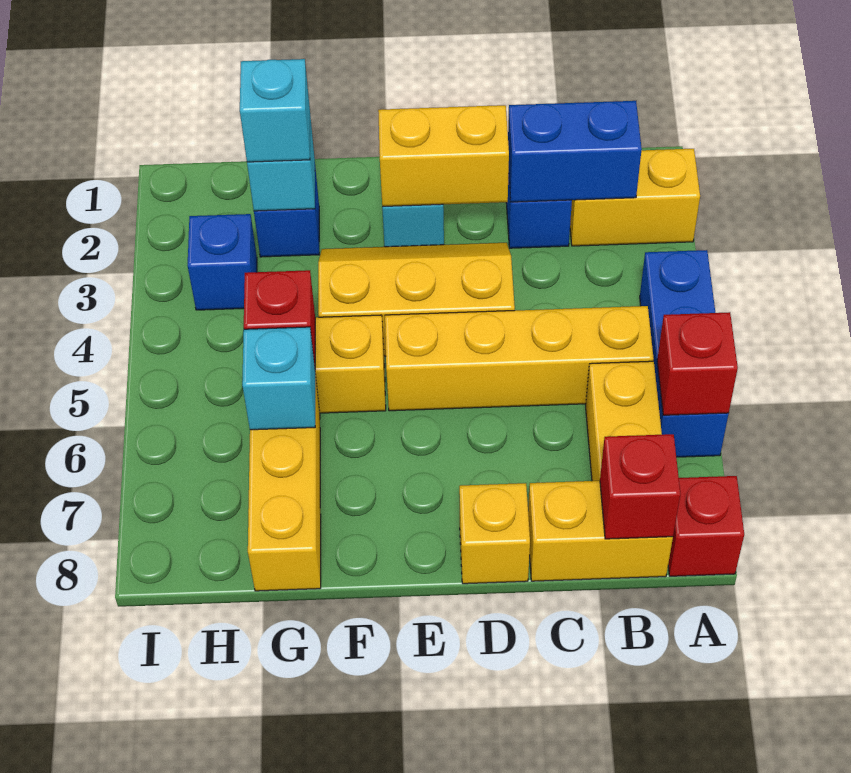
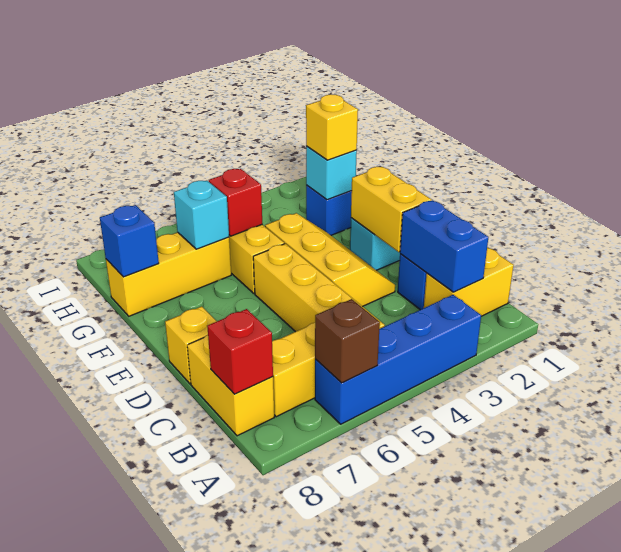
yellow brick A2:B2 level 1 -> yellow brick B1:B2 level 1
blue brick A4:A6 level 1 -> blue brick A3:A6 level 1
red brick A6 level 2 -> brown brick A6 level 2
red brick A8 level 1 -> none
cyan brick G2 level 3 -> yellow brick G2 level 3
blue brick H3 level 1 -> blue brick G8 level 2

